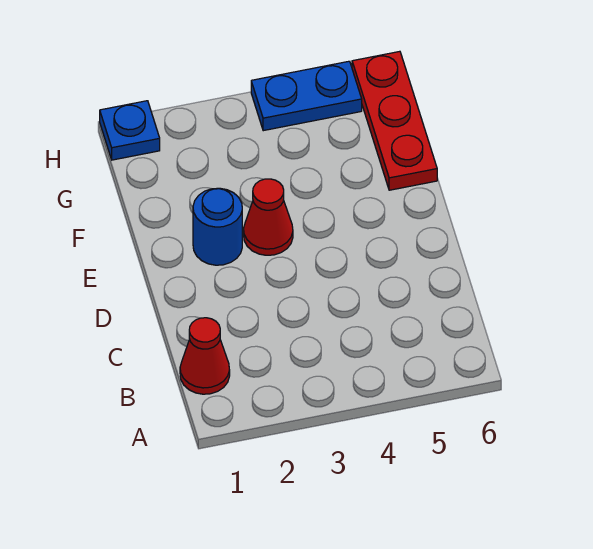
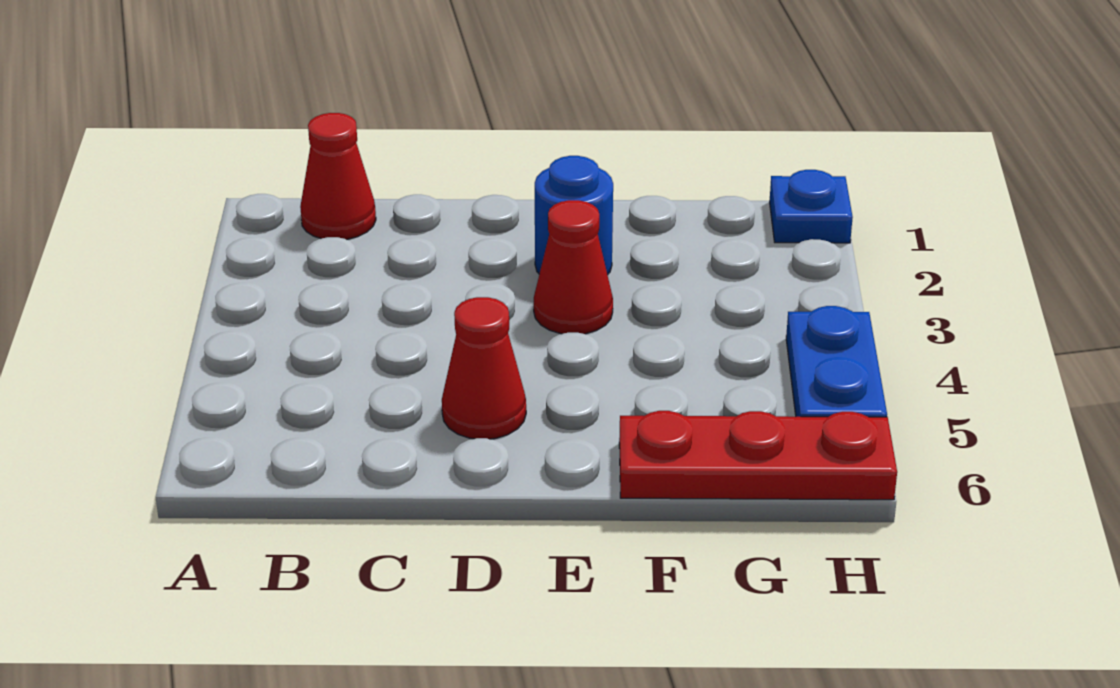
none -> red cone D5 level 1

